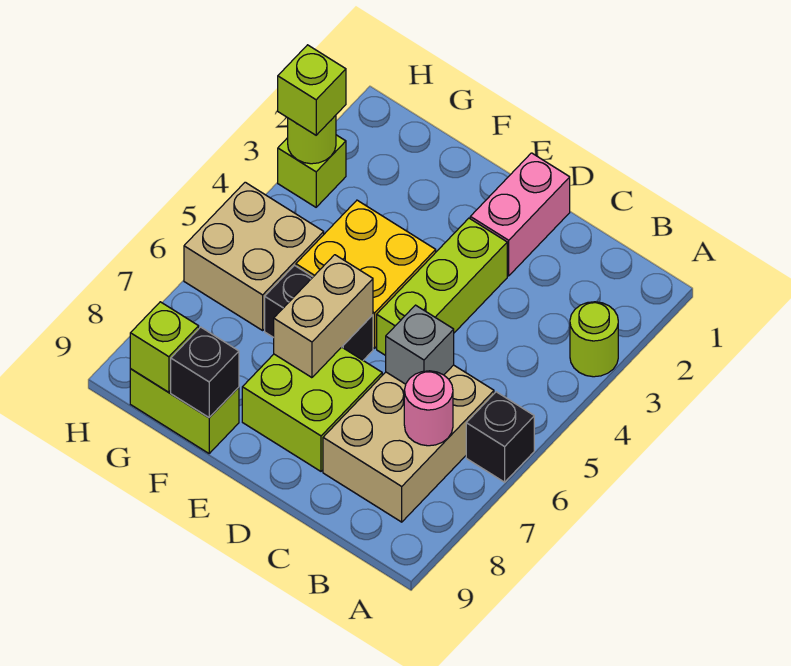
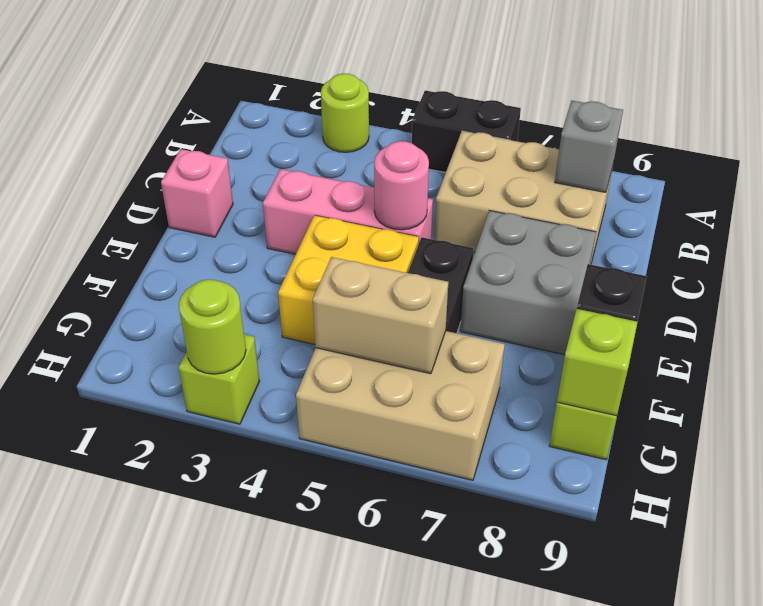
black brick A6 level 1 -> black brick A5:A6 level 1
pink round brick B7 level 2 -> pink round brick D5 level 2
grey brick C6 level 2 -> grey brick B8 level 2
pink brick D1:D2 level 1 -> pink brick D1 level 1
lime brick D3:D5 level 1 -> pink brick D3:D5 level 1
lime brick D7:E8 level 1 -> grey brick D7:E8 level 1
tan brick E6:E7 level 2 -> tan brick G5:G6 level 2
tan brick G5:H6 level 1 -> tan brick G5:H7 level 1
lime brick H3 level 3 -> none

